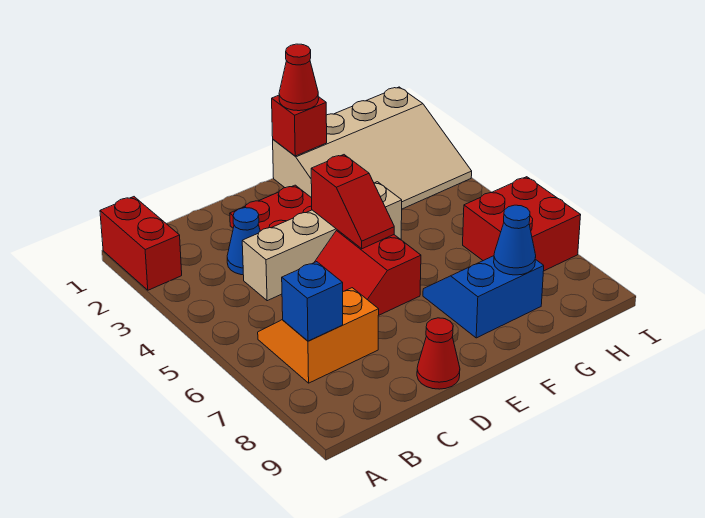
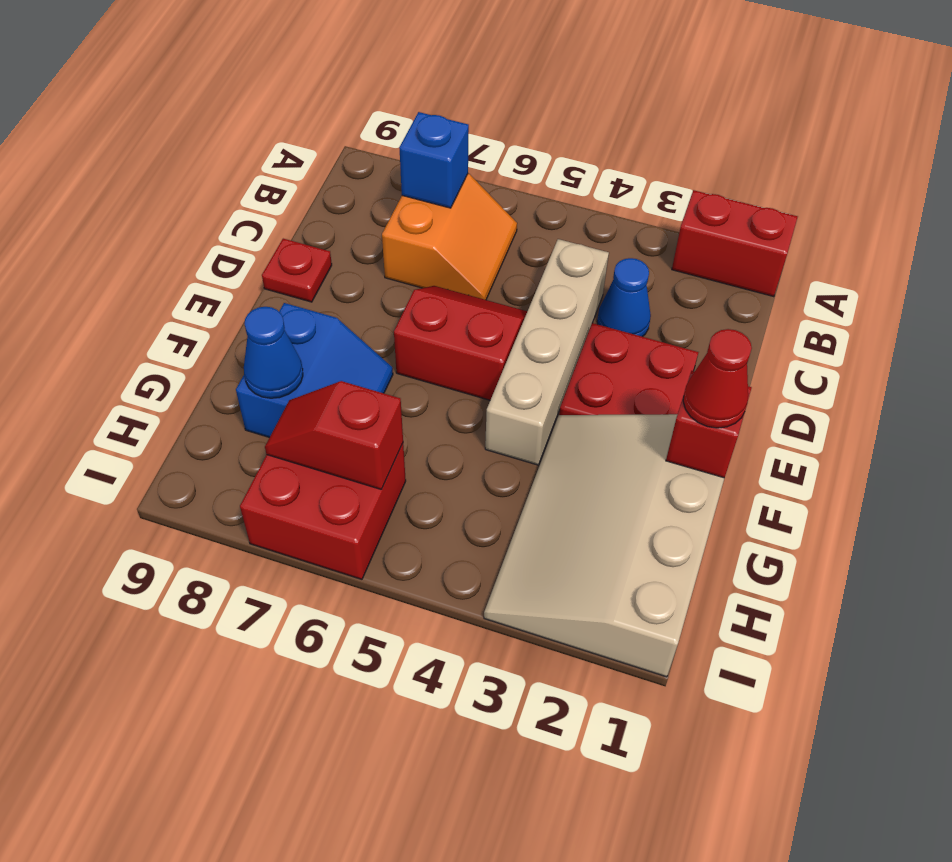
red cone D9 level 1 -> red plate D9 level 1
red slope E4:E5 level 2 top 4 -> red slope H6:H7 level 2 top 6

